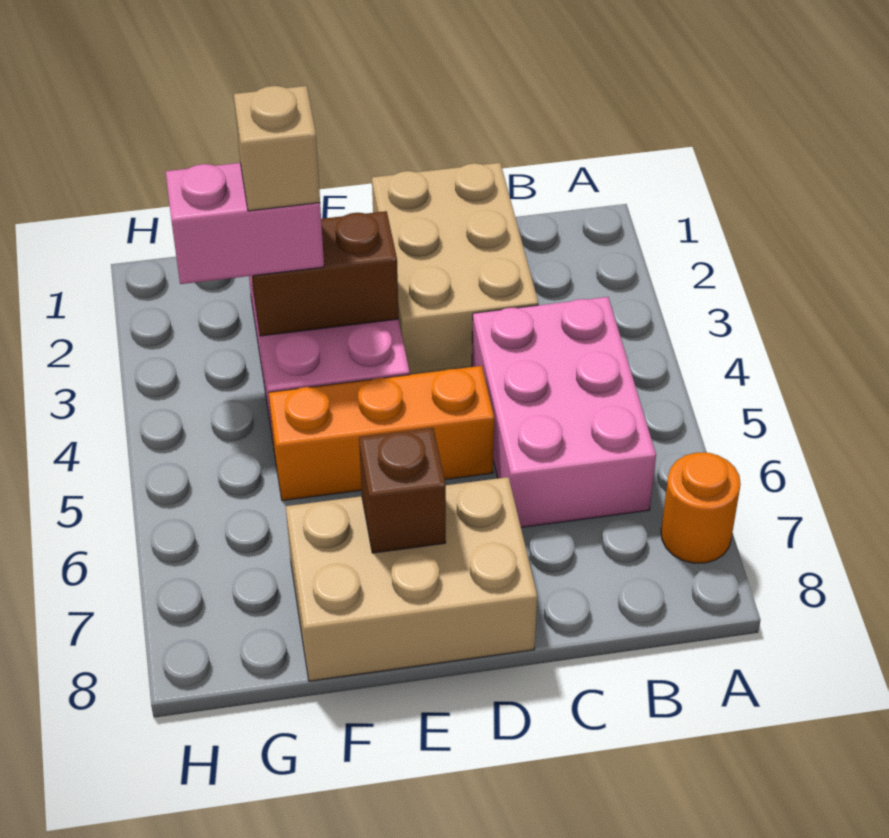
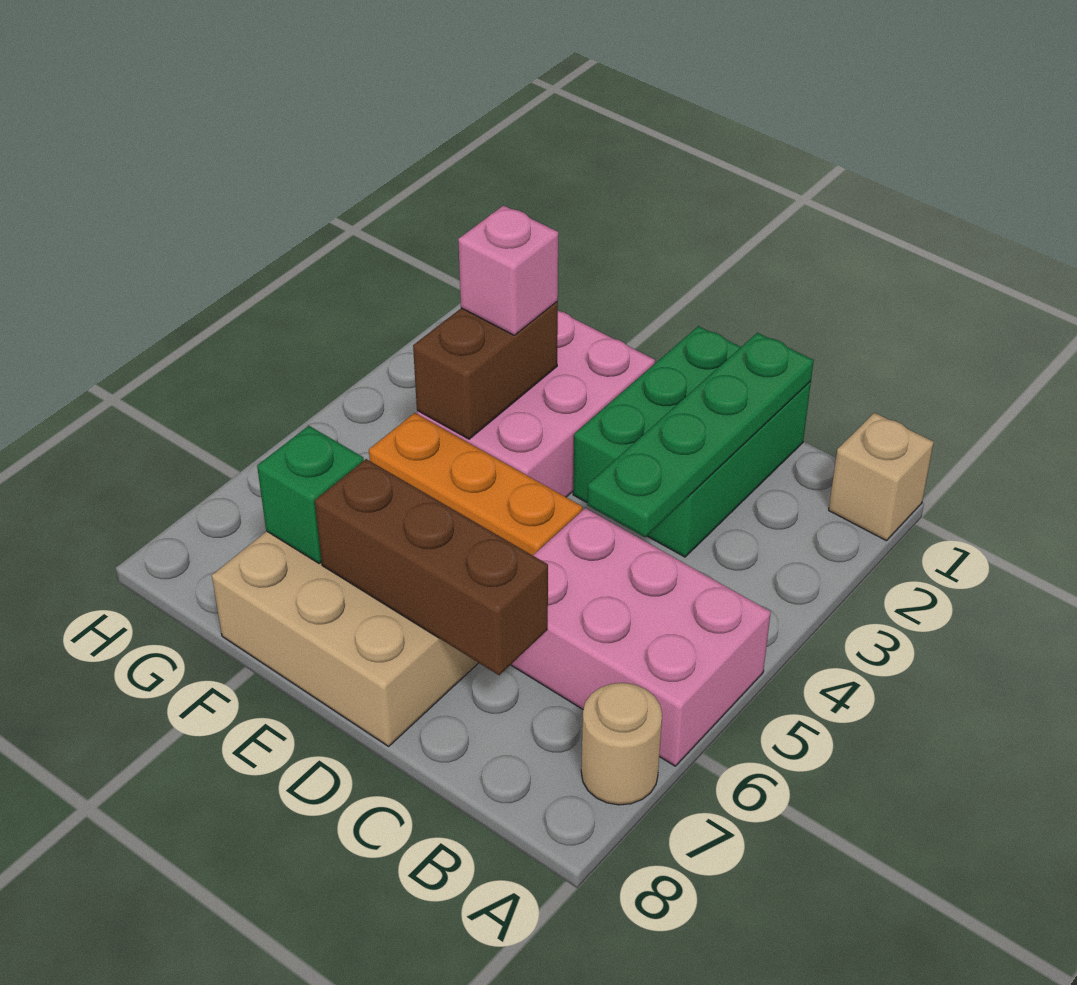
orange round brick A7 level 1 -> tan round brick A7 level 1
pink brick B4:C6 level 1 -> pink brick A5:C6 level 1
tan brick C1:D3 level 1 -> green brick C1:D3 level 1
none -> green plate C1:C4 level 2
brown brick E3:F3 level 2 -> brown brick F3:F4 level 2
brown brick E7 level 2 -> brown brick C7:E7 level 2
pink brick F3:G3 level 3 -> pink brick F3 level 3
tan brick F3 level 4 -> tan brick A1 level 1
none -> green brick F7 level 2

